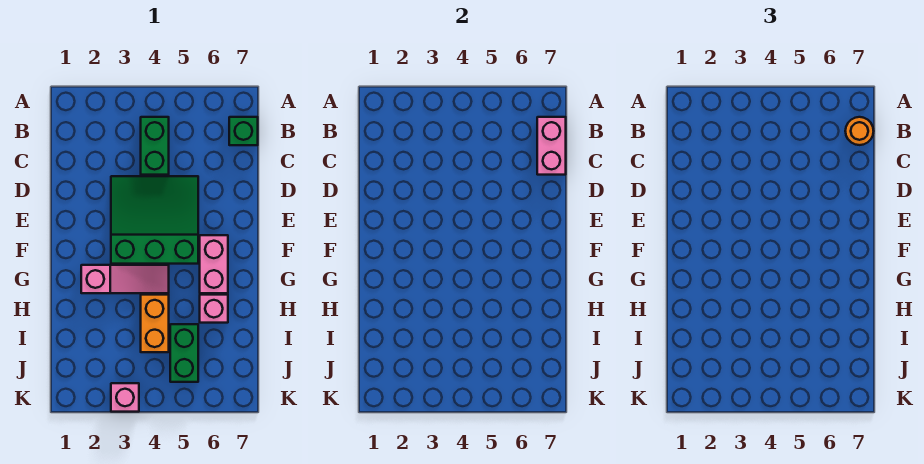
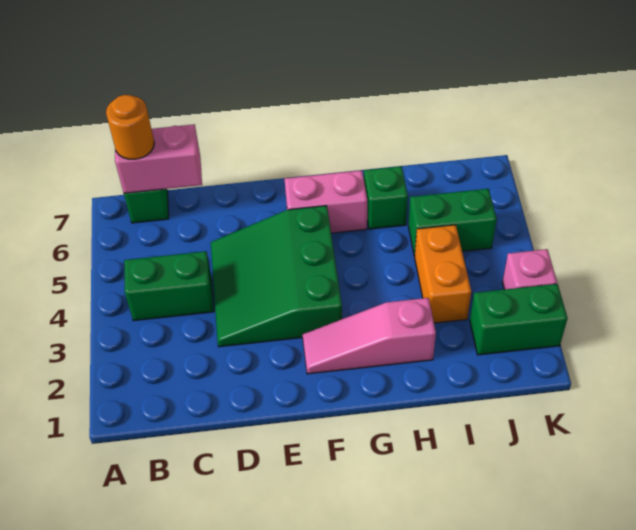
pink slope G2:G4 level 1 top 2 -> pink slope F2:H2 level 1 top H
orange brick H4:I4 level 1 -> orange brick I3:I4 level 1
pink brick H6 level 1 -> green brick H6 level 1
none -> green brick J2:K2 level 1

